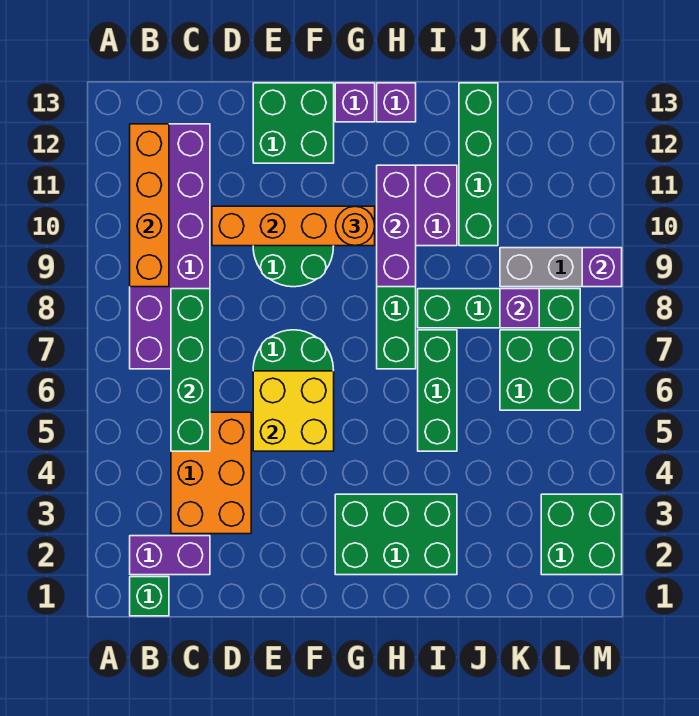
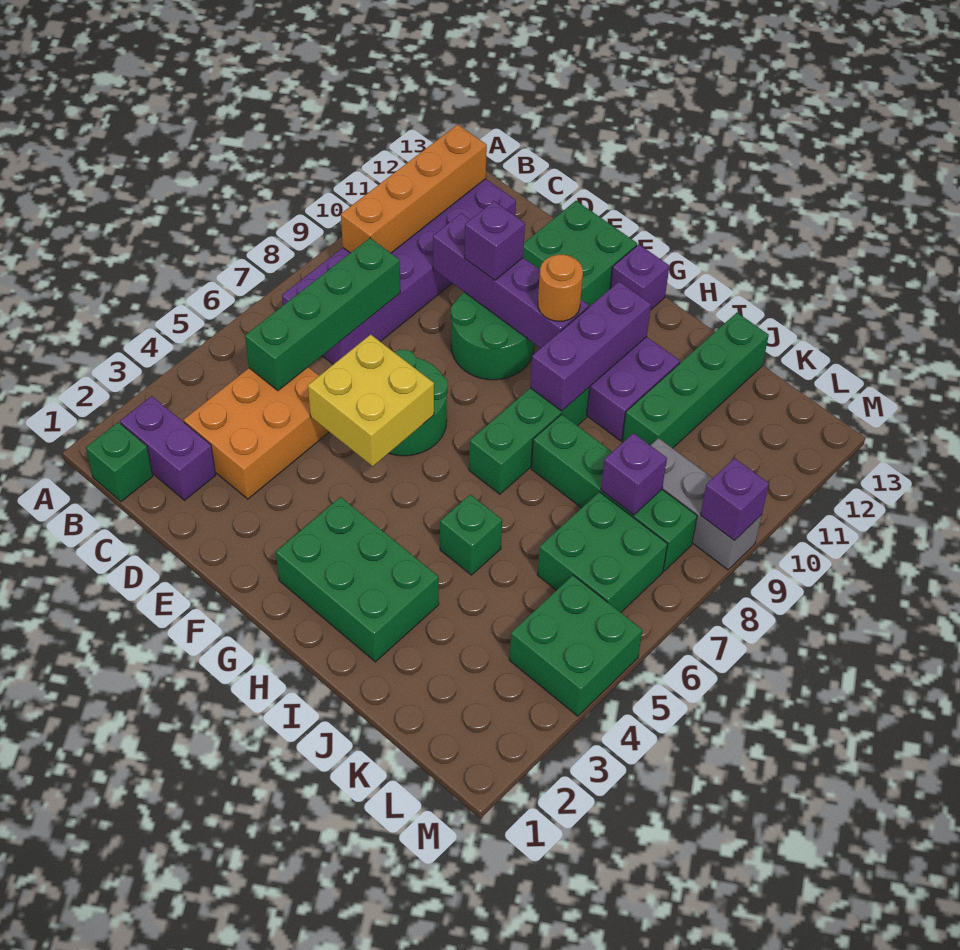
orange brick D10:G10 level 2 -> purple brick D10:G10 level 2
purple brick H13 level 1 -> purple brick E10 level 3
green brick I5:I7 level 1 -> green brick I5 level 1
green brick L2:M3 level 1 -> green brick L4:M5 level 1

